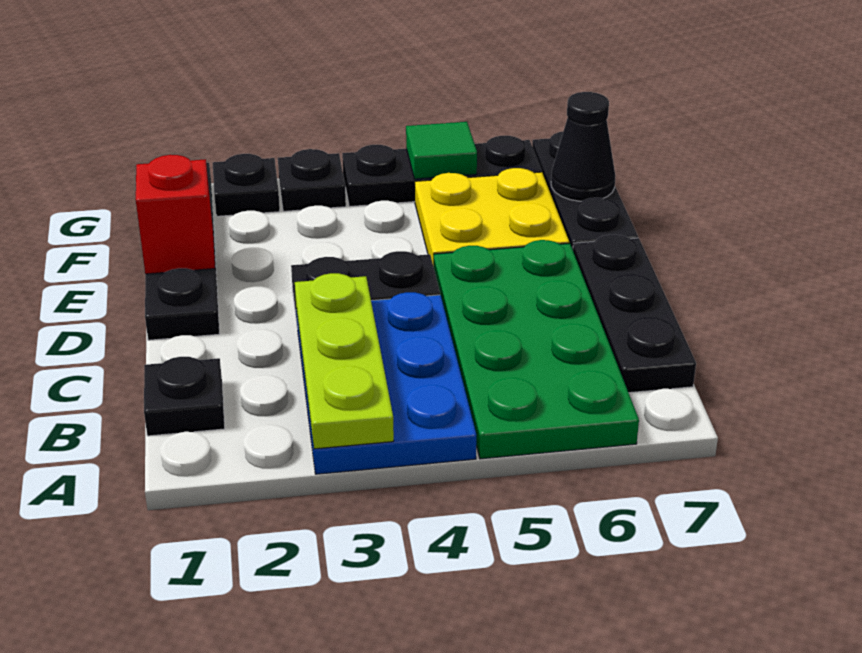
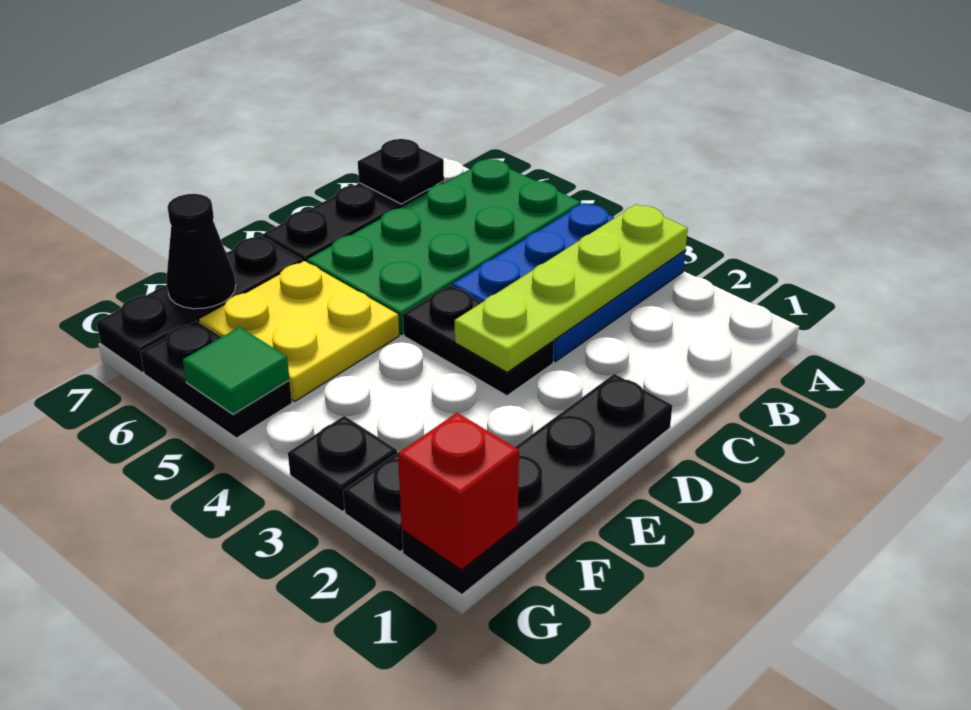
lime plate A3:C3 level 2 -> lime plate A3:D3 level 2
black plate B1 level 1 -> black plate B7 level 2
red brick E1 level 2 -> red brick G1 level 2
black plate G4:G6 level 1 -> black plate G5:G6 level 1

